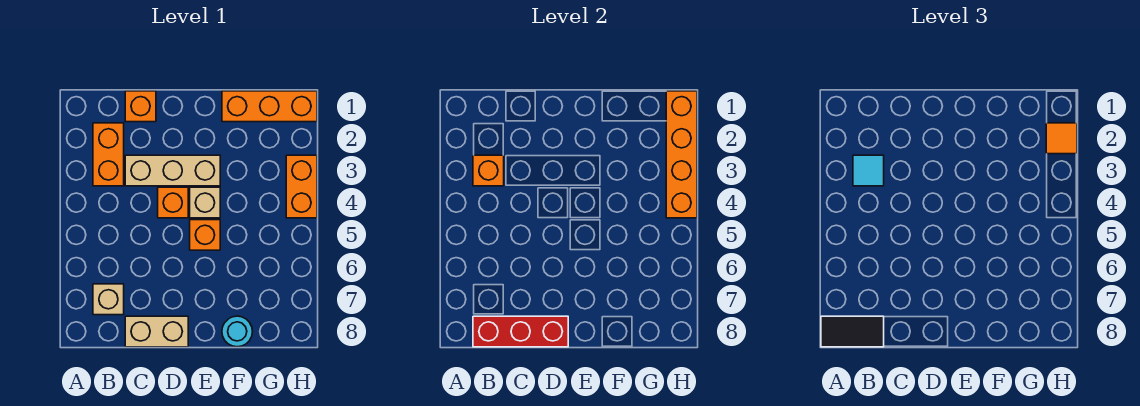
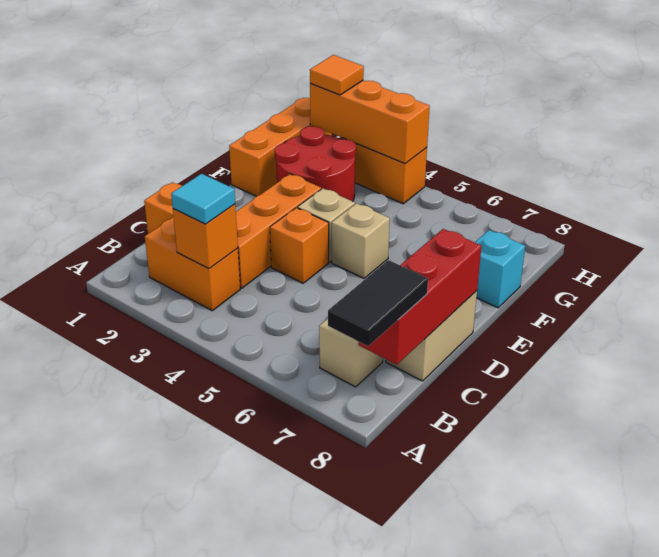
tan brick C3:E3 level 1 -> orange brick C3:E3 level 1
orange brick E5 level 1 -> tan brick E5 level 1
none -> red round brick F2:G3 level 1
cyan round brick F8 level 1 -> cyan brick F8 level 1
orange brick H1:H4 level 2 -> orange brick H2:H4 level 2

